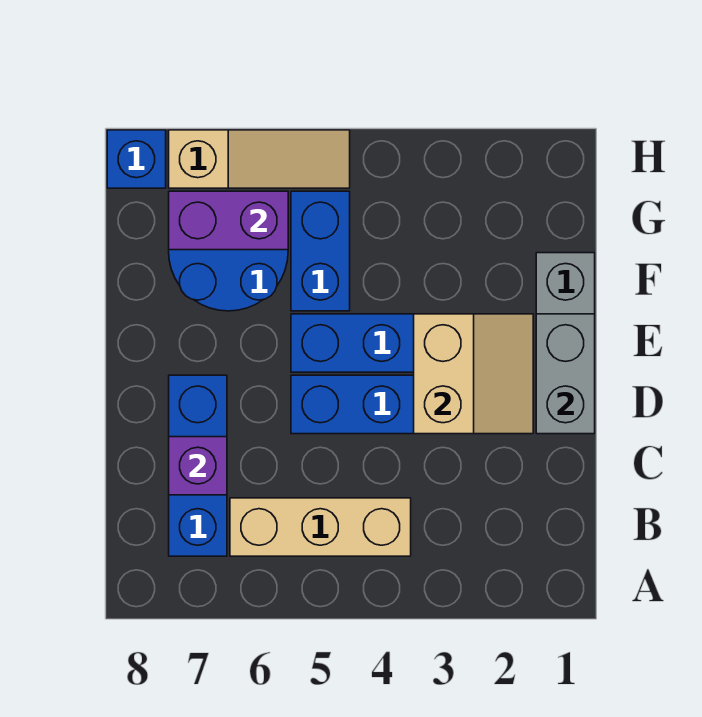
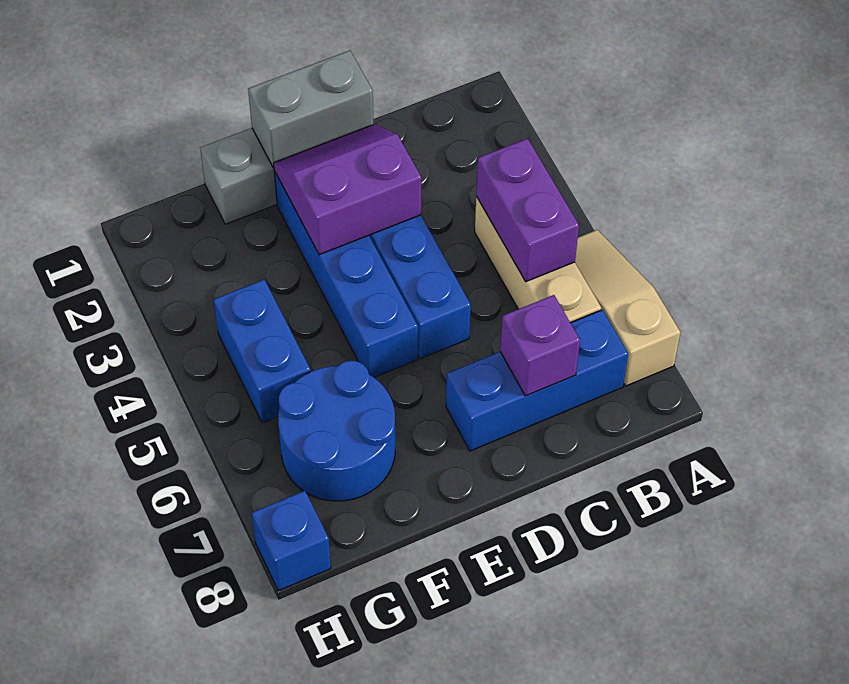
tan slope D2:E3 level 2 top 3 -> purple slope D2:E3 level 2 top 3
blue brick F5:G5 level 1 -> blue brick G4:G5 level 1
purple brick G6:G7 level 2 -> purple brick B4:B5 level 2
tan slope H5:H7 level 1 top 7 -> tan slope A5:A7 level 1 top 7

